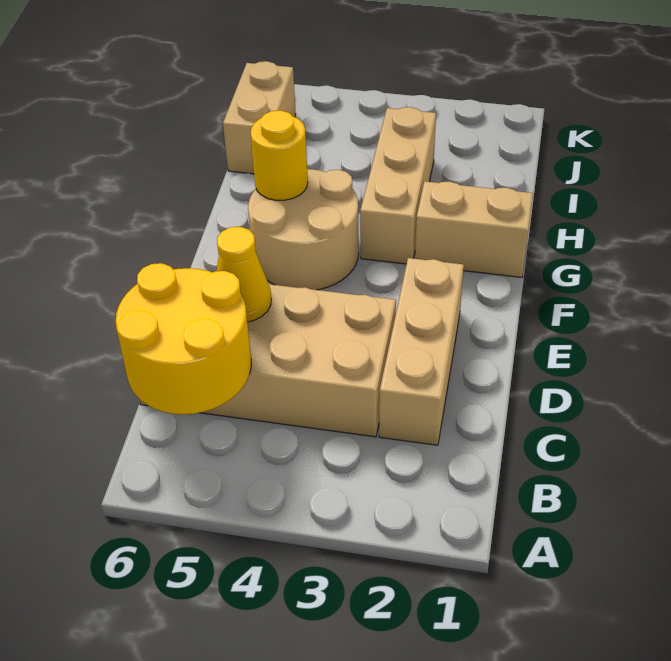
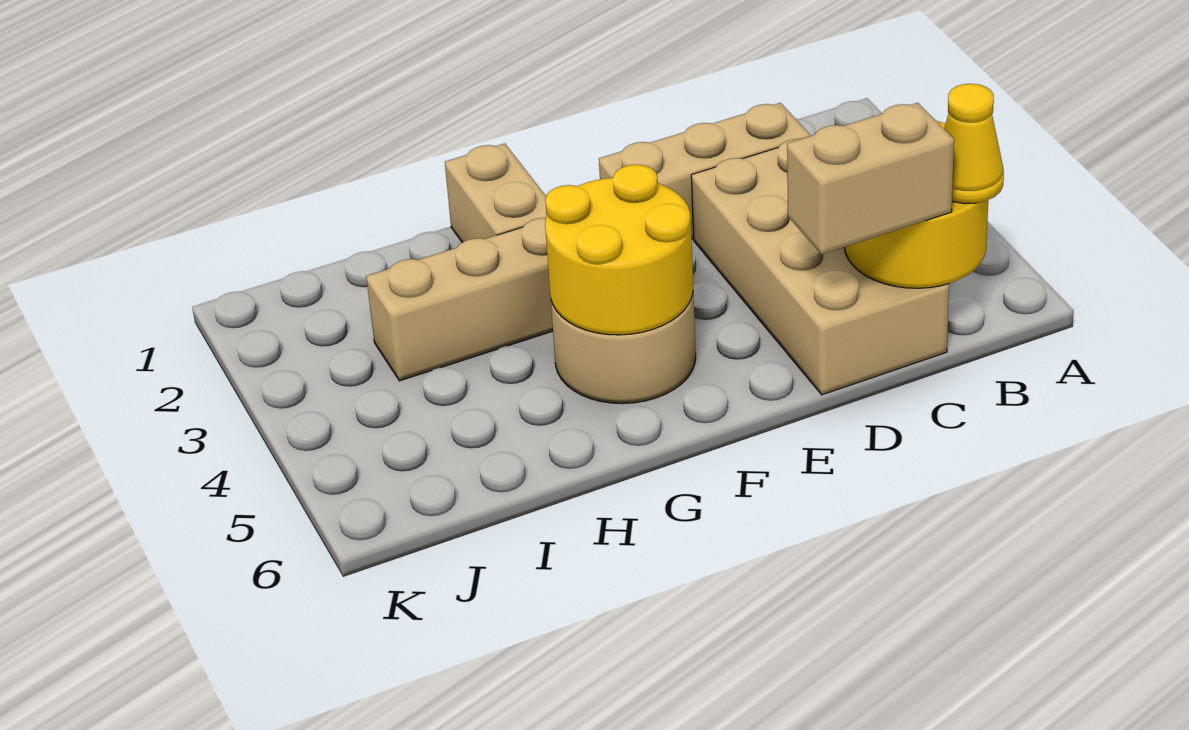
yellow cone D5 level 2 -> yellow cone B6 level 3
yellow round brick G5 level 2 -> yellow round brick F4:G5 level 2
tan brick I6:J6 level 1 -> tan brick C6:D6 level 3

